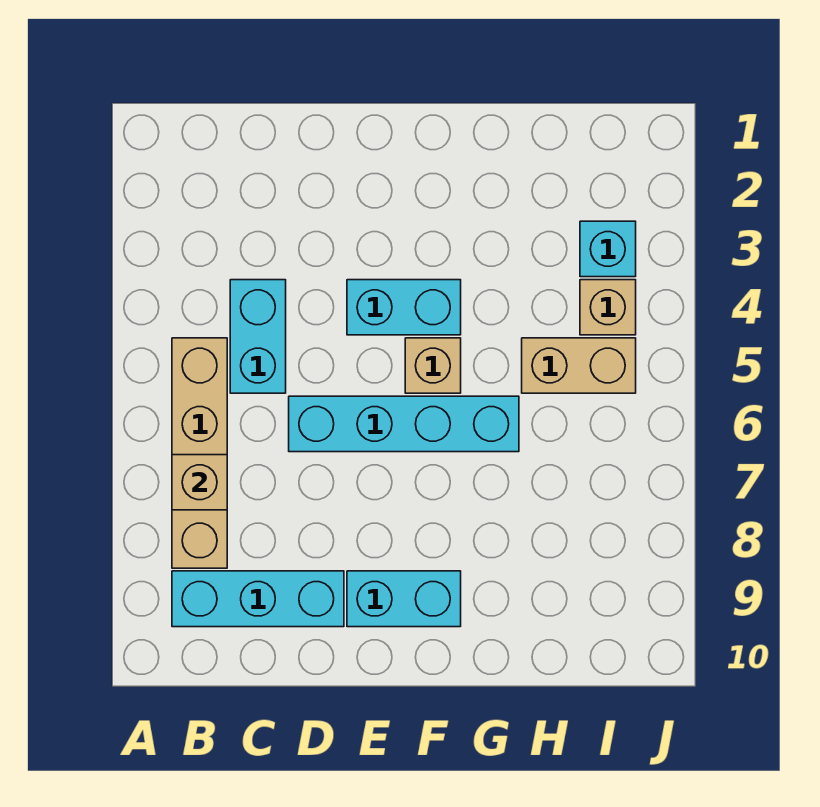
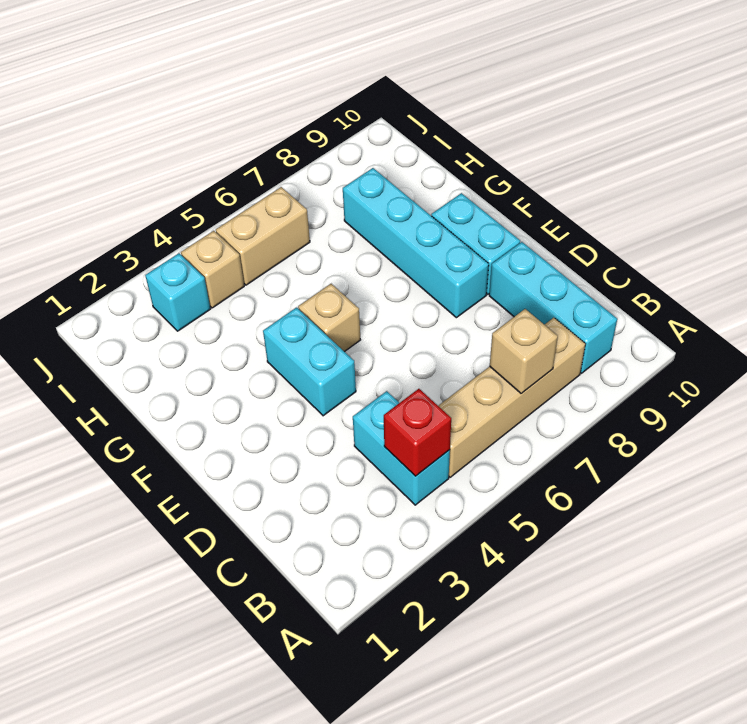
none -> red brick B4 level 2
cyan brick C4:C5 level 1 -> cyan brick B4:C4 level 1
cyan brick D6:G6 level 1 -> cyan brick E8:H8 level 1
tan brick H5:I5 level 1 -> tan brick I5:I6 level 1

